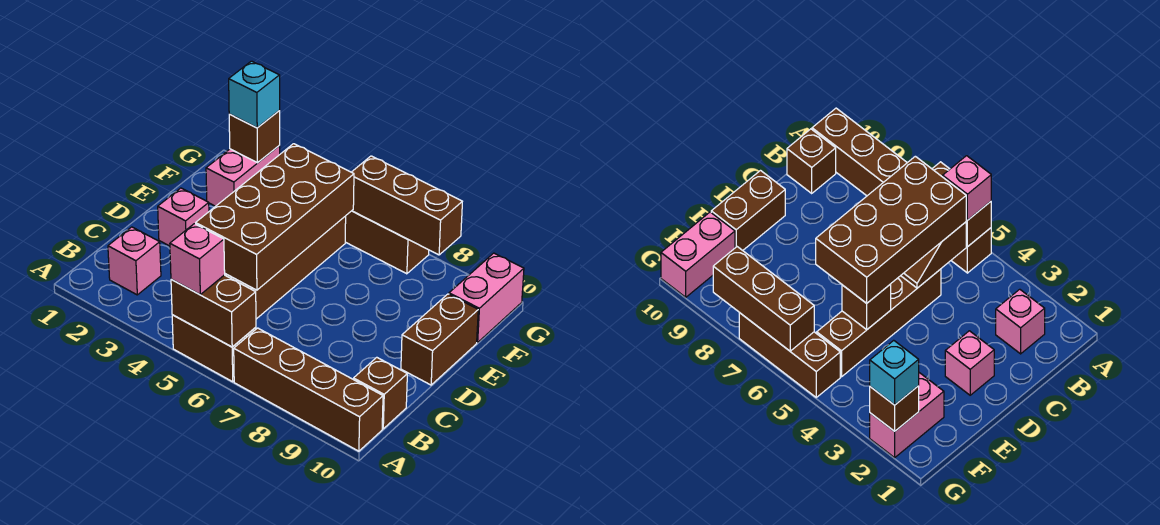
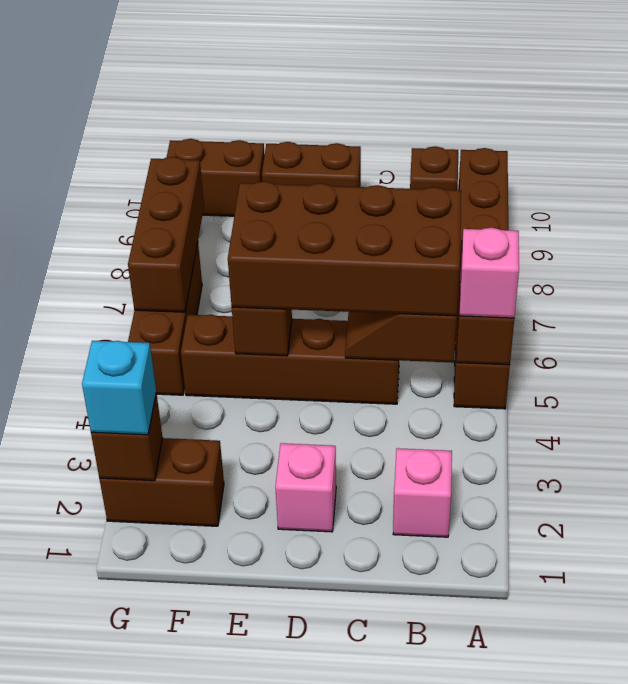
pink brick F2:G2 level 1 -> brown brick F2:G2 level 1
pink brick F10:G10 level 1 -> brown brick F10:G10 level 1

